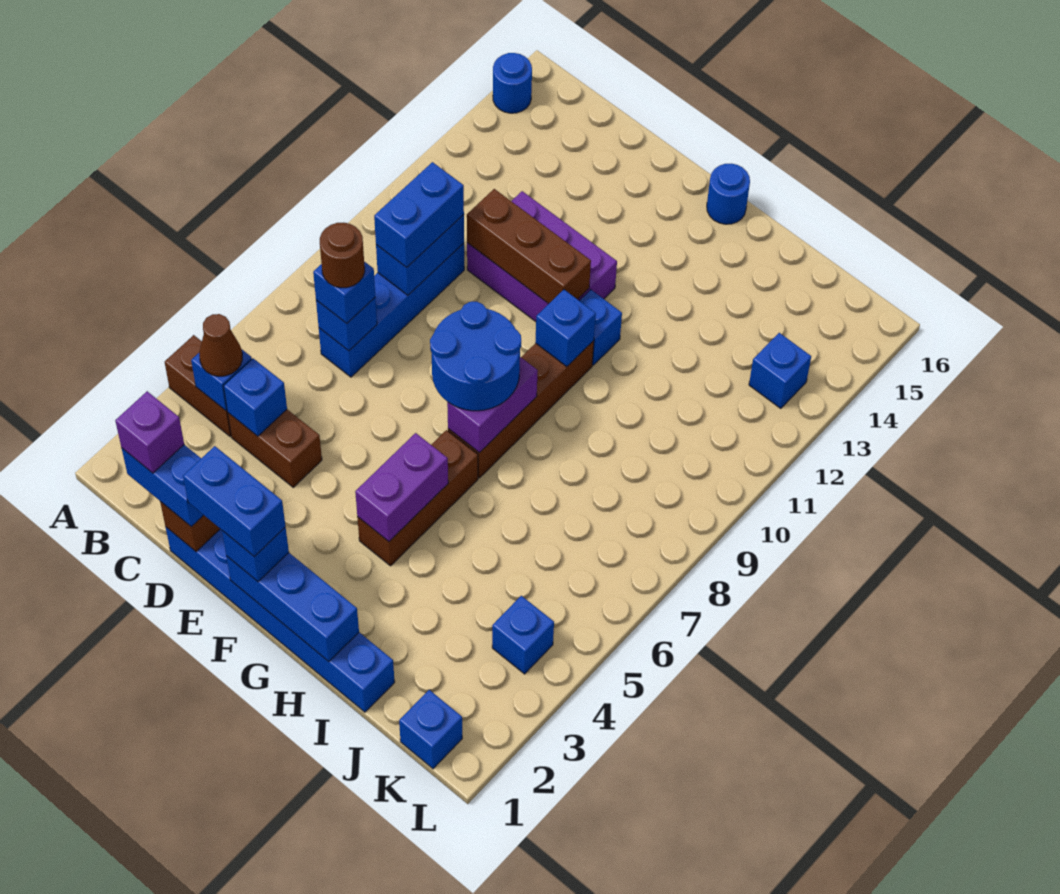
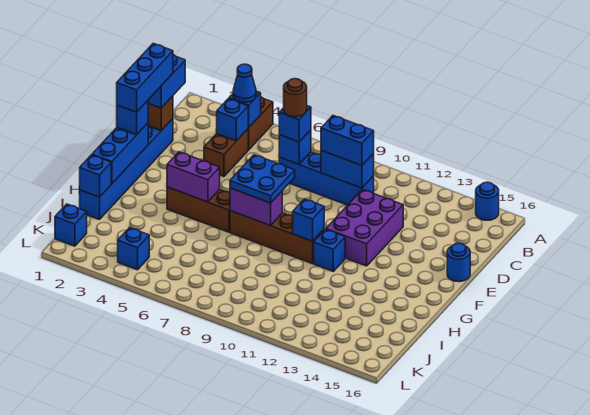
brown cone B4 level 3 -> blue cone B4 level 3
purple brick C1 level 4 -> none
brown brick D11:F11 level 2 -> none
blue brick E1:F1 level 4 -> blue brick D1:F1 level 4
blue round brick F7:G8 level 3 -> blue plate F7:G8 level 3
blue round brick G16 level 1 -> blue round brick E16 level 1
blue brick K13 level 1 -> blue brick I1 level 2

